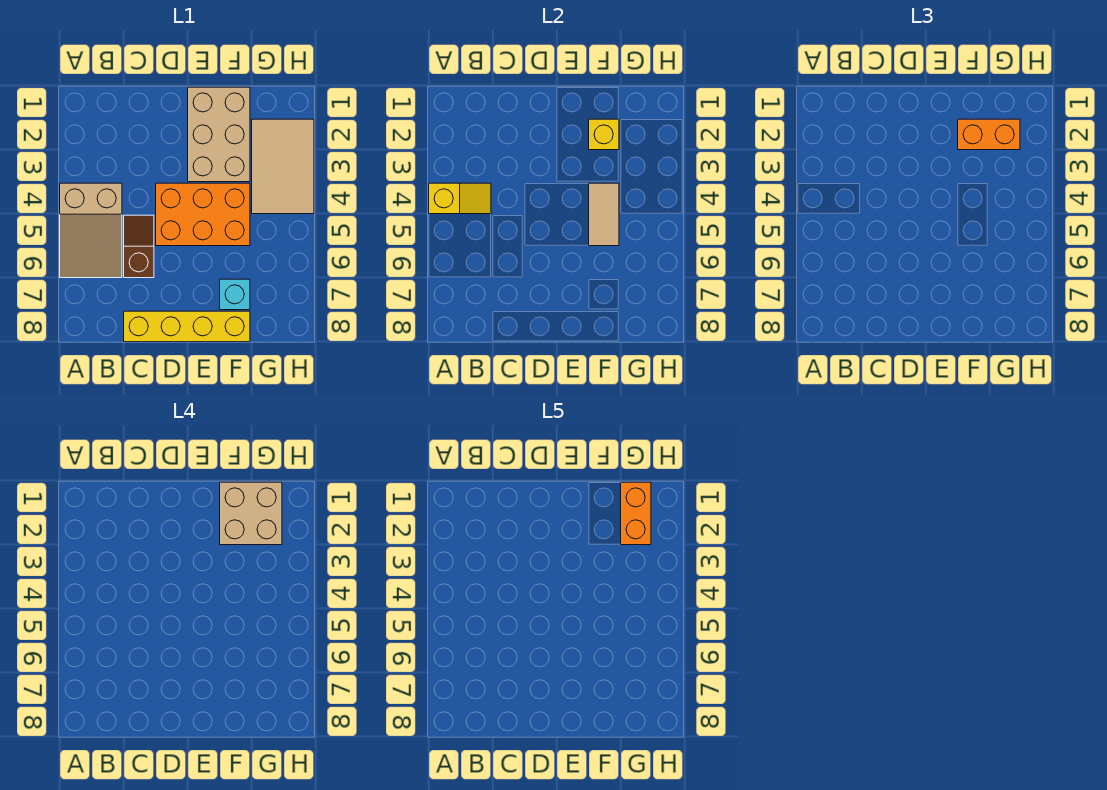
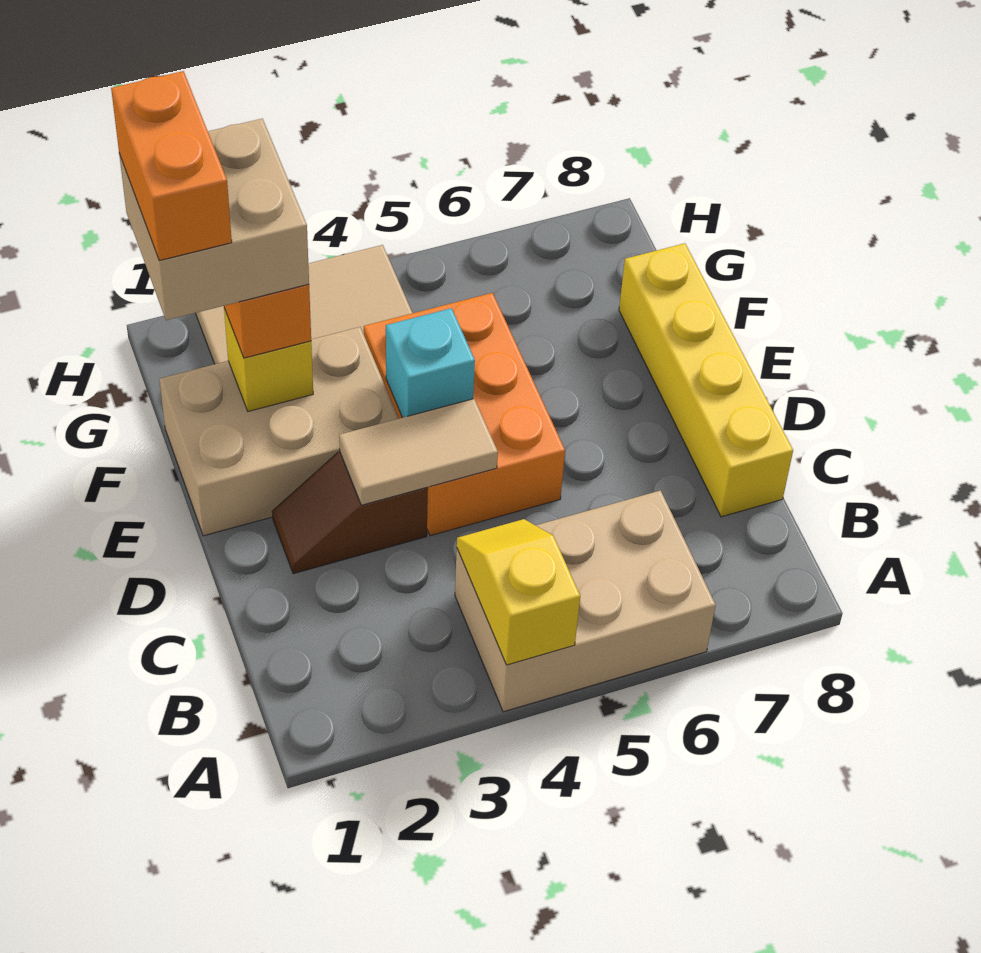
tan slope A4:B6 level 1 top 4 -> tan brick A4:B6 level 1
brown slope C5:C6 level 1 top 6 -> brown slope D2:D3 level 1 top 3
tan tile F4:F5 level 2 -> tan tile D3:D4 level 2
cyan brick F7 level 1 -> cyan brick E4 level 2
orange brick G1:G2 level 5 -> orange brick F1:G1 level 5

